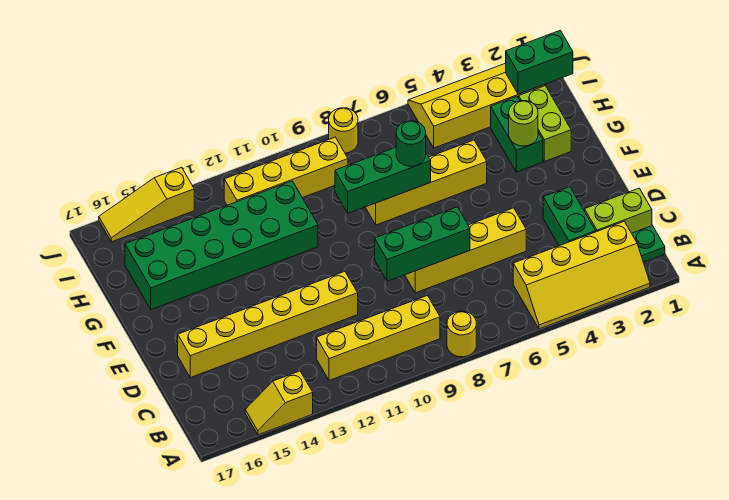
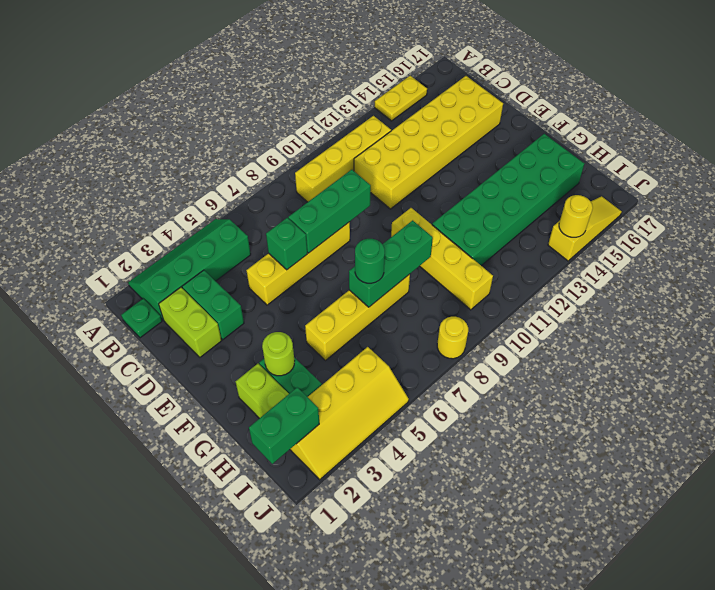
yellow slope A2:B5 level 1 top B -> green slope A2:B5 level 1 top B
yellow round brick A8 level 1 -> yellow round brick J14 level 2
yellow slope A14:A15 level 1 top 14 -> yellow plate A14:A15 level 1
lime brick C1:C2 level 1 -> lime brick C2:D2 level 1
none -> green brick D6 level 2
yellow brick D11:D16 level 1 -> yellow brick C11:D16 level 1
yellow brick I9:I12 level 1 -> yellow brick F10:I10 level 1

